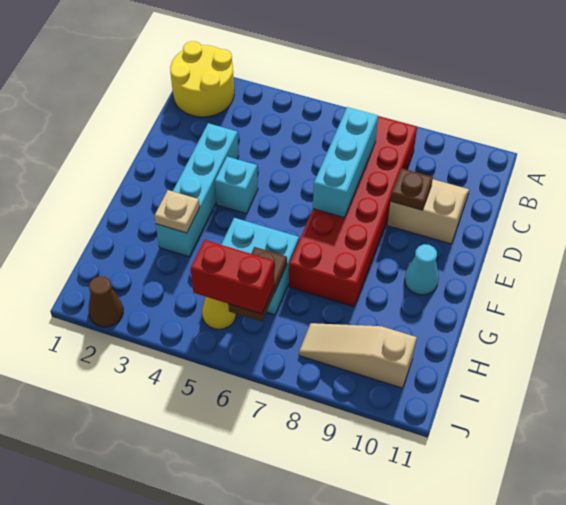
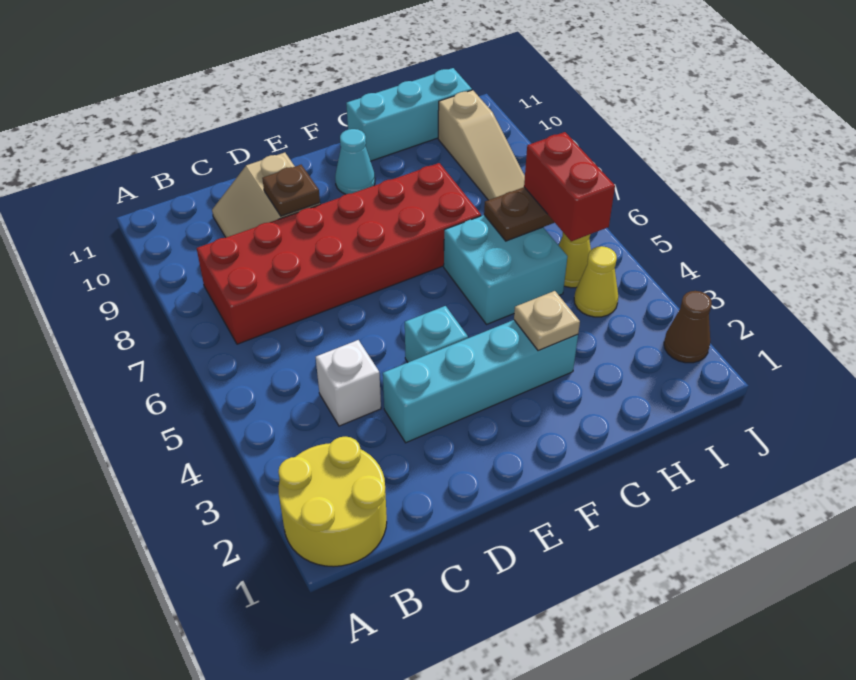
none -> white brick C4 level 1
cyan brick C7:E7 level 2 -> cyan brick G11:I11 level 1
none -> yellow cone I4 level 1

